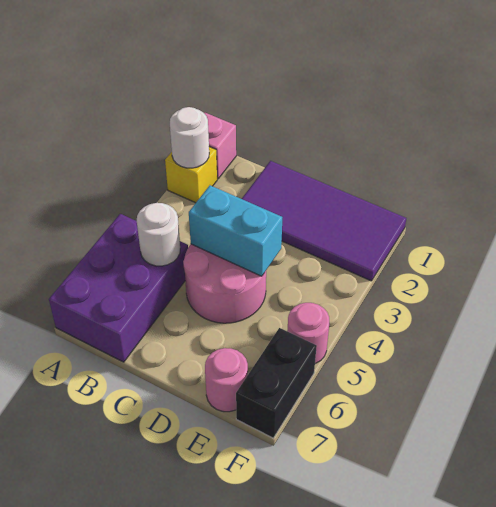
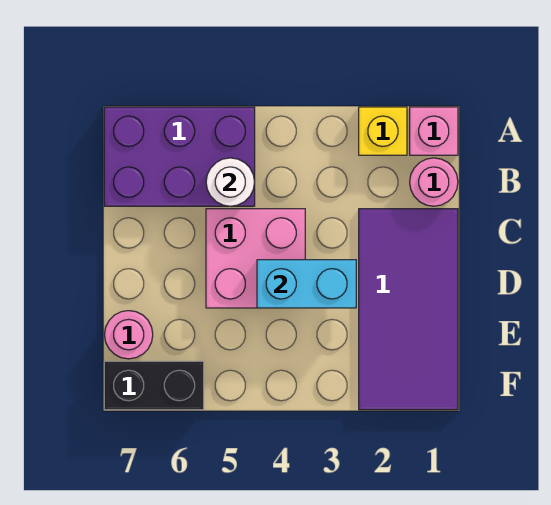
white round brick A2 level 2 -> none
pink round brick C4:D5 level 1 -> pink brick C4:D5 level 1
cyan brick C4:D4 level 2 -> cyan brick D3:D4 level 2
pink round brick F5 level 1 -> pink round brick B1 level 1

